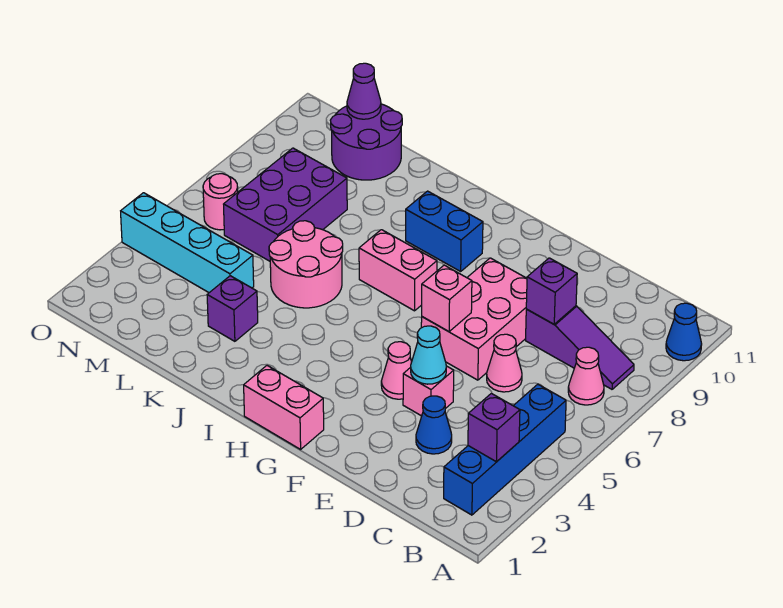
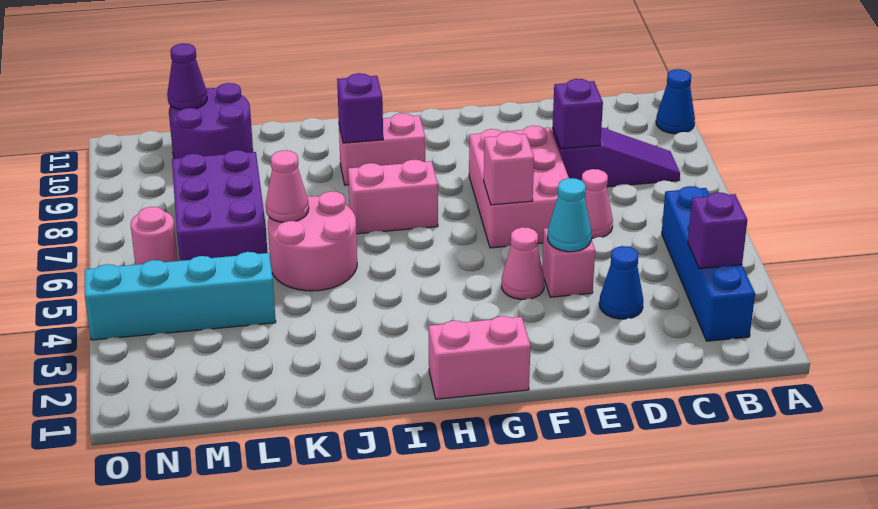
pink cone B7 level 1 -> pink cone K6 level 2
blue brick H9:I9 level 1 -> pink brick H9:I9 level 1
purple brick K3 level 1 -> purple brick I9 level 2

